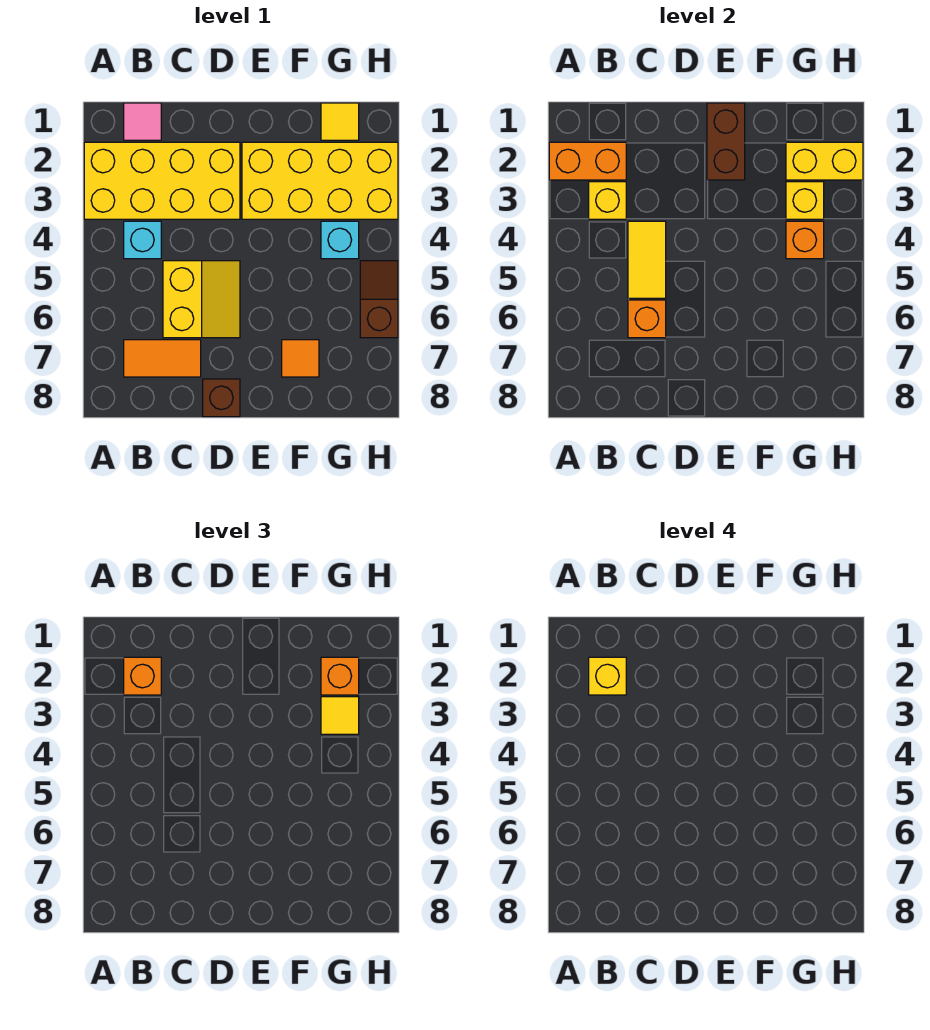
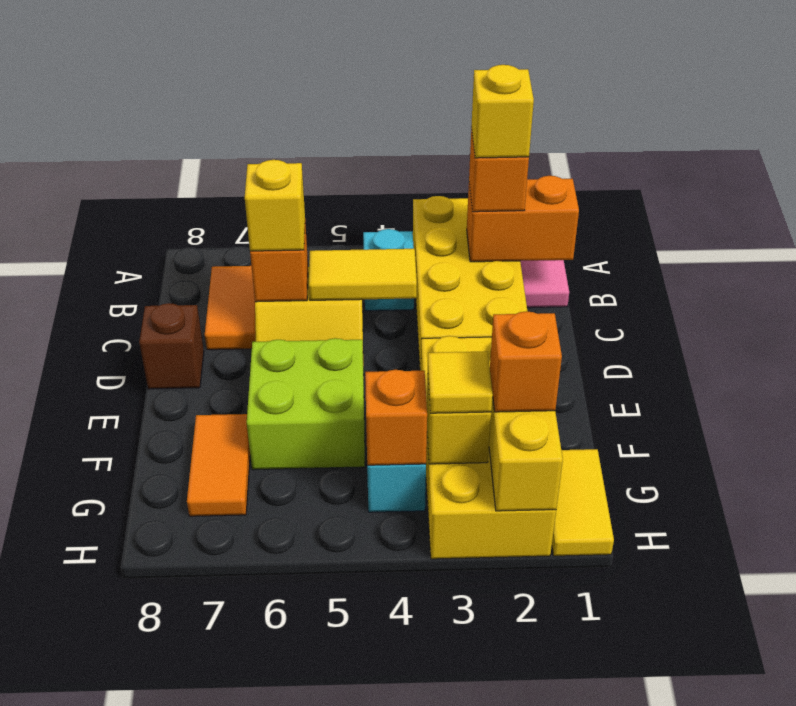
orange brick A2:B2 level 2 -> orange brick B1:B2 level 2
yellow brick B3 level 2 -> yellow brick C6 level 3
brown brick E1:E2 level 2 -> none
none -> lime brick E5:F6 level 1
orange tile F7 level 1 -> orange tile F7:G7 level 1
yellow tile G1 level 1 -> yellow tile G1:H1 level 1
brown slope H5:H6 level 1 top 6 -> none

